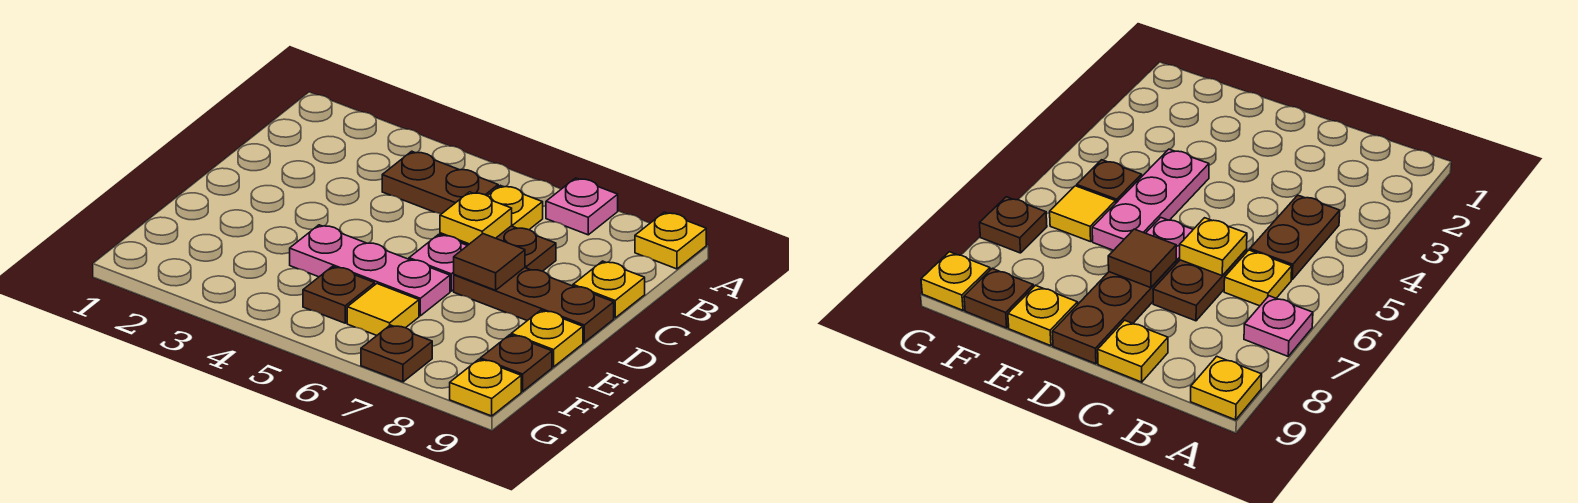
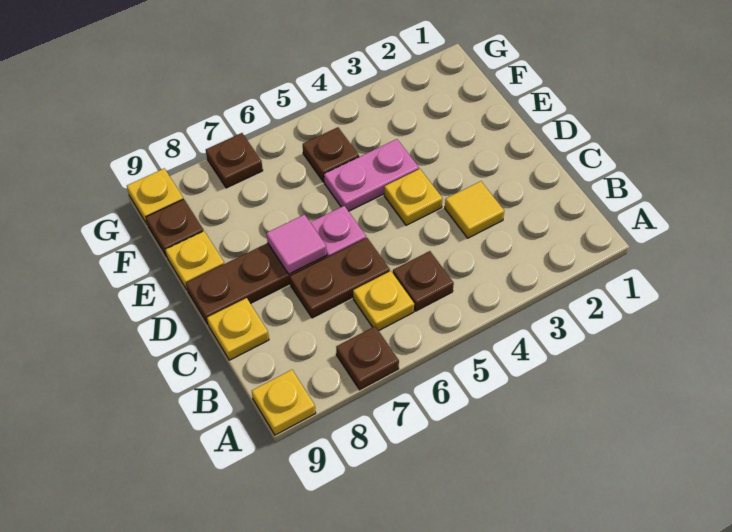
pink plate A7 level 1 -> brown plate A7 level 1
brown plate B4:B5 level 1 -> brown plate B5 level 1
yellow plate C6 level 2 -> yellow plate D4 level 1
brown tile D7 level 2 -> pink tile D7 level 2
pink plate E4:E6 level 1 -> pink plate E4:E5 level 1
yellow tile F6 level 1 -> yellow tile C3 level 1

